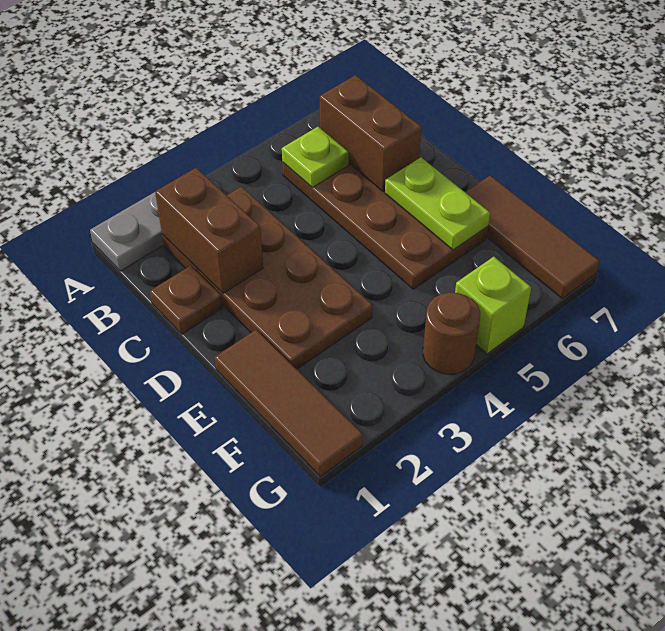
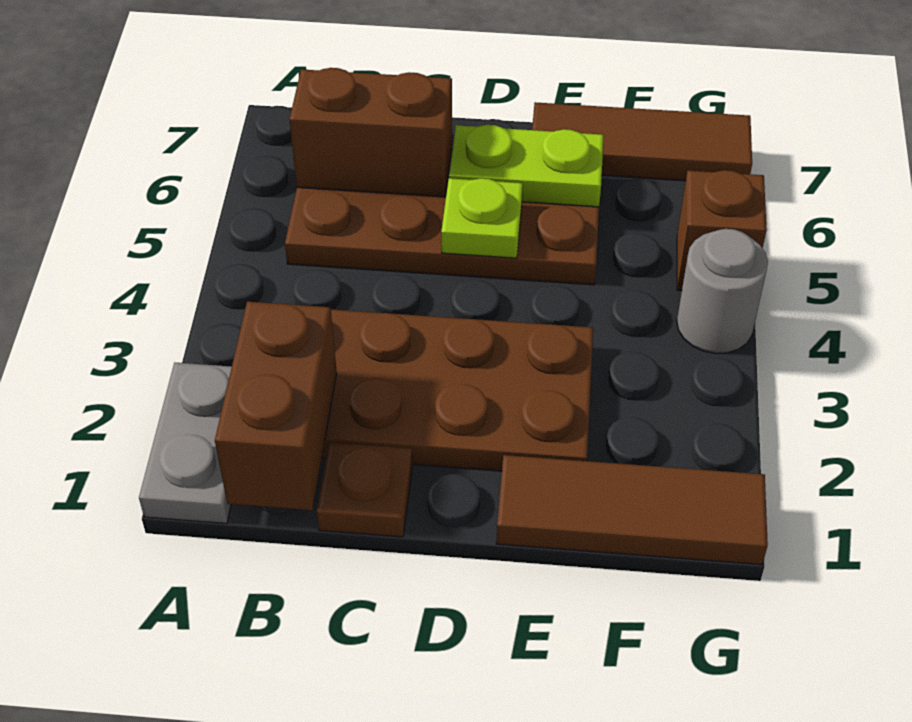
brown brick B2:C2 level 2 -> brown brick B1:B2 level 2
lime plate B5 level 2 -> lime plate D5 level 2
brown round brick G4 level 1 -> grey round brick G4 level 1
lime brick G5 level 1 -> brown brick G5 level 1

